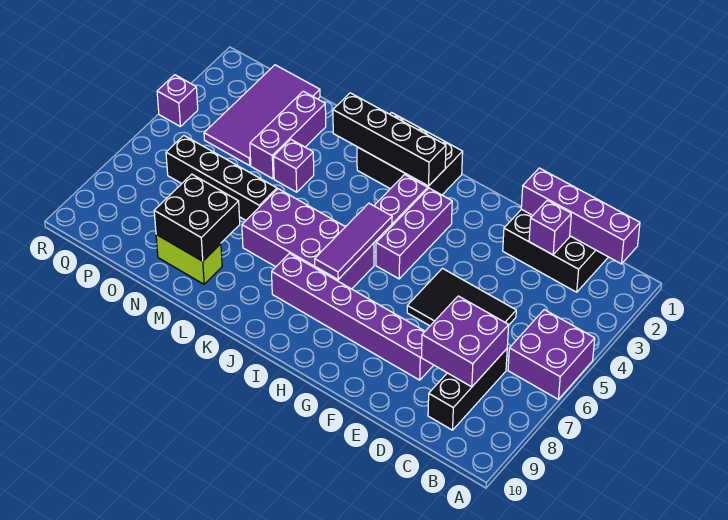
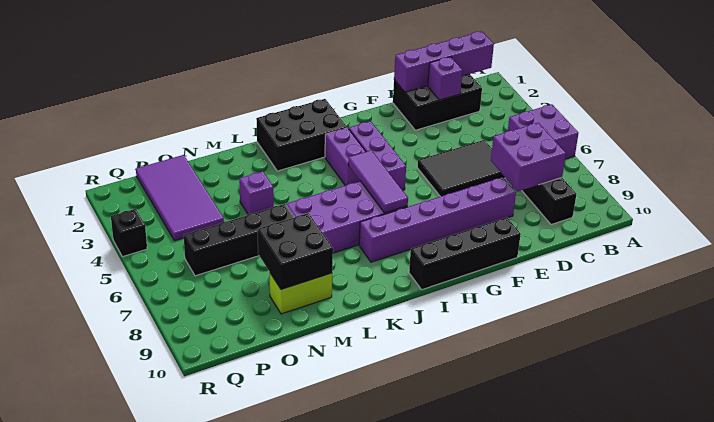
black brick I2:L2 level 2 -> black brick F10:I10 level 1
purple brick N2:N4 level 1 -> none
purple brick R4 level 1 -> black brick R4 level 1

